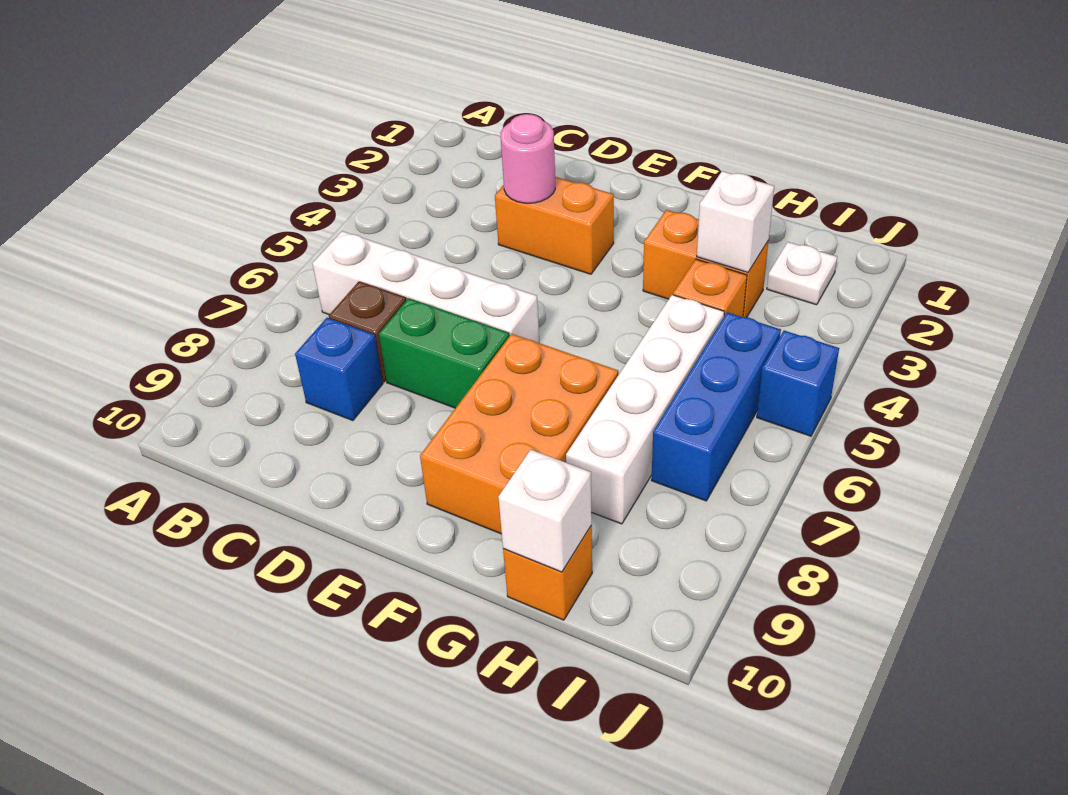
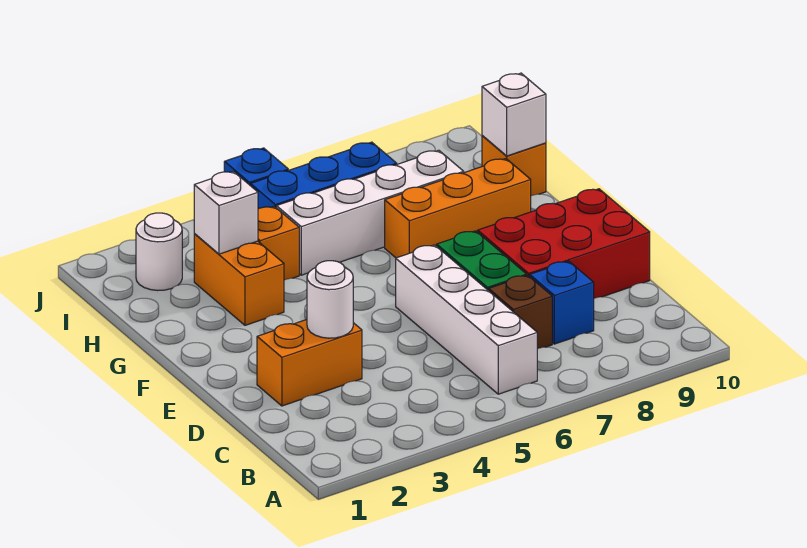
orange brick D3:E3 level 1 -> orange brick D2:D3 level 1
pink round brick D3 level 2 -> white round brick D3 level 2
none -> red brick D8:E10 level 1
orange brick F7:G9 level 1 -> orange brick G7:G9 level 1
white plate I2 level 1 -> white round brick I2 level 1

